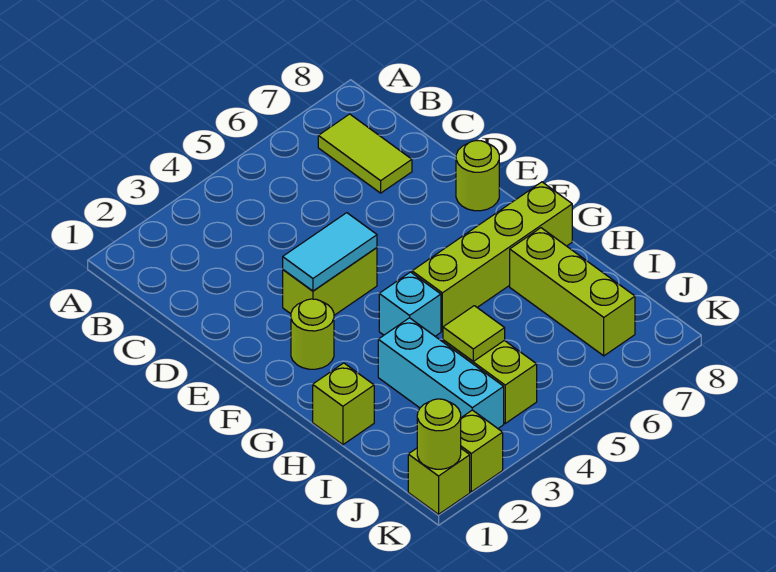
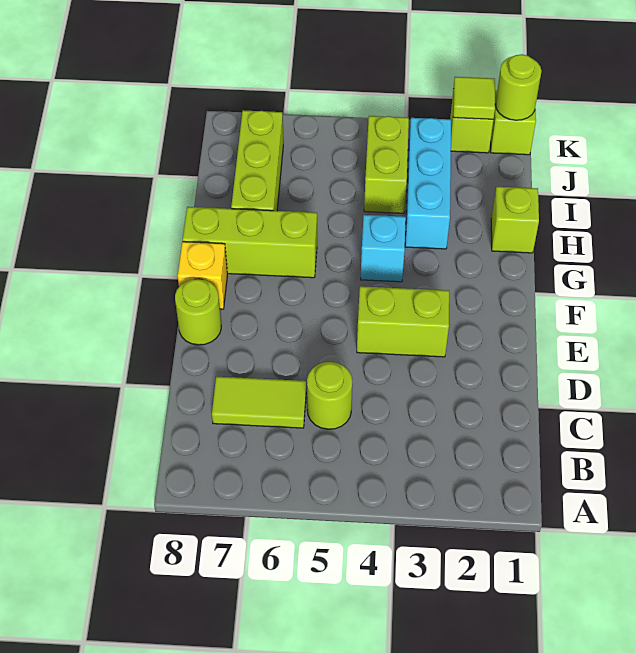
lime tile B7:C7 level 1 -> lime tile C6:C7 level 1
cyan tile E3:E4 level 2 -> none
lime round brick F2 level 1 -> lime round brick C5 level 1
none -> yellow brick F8 level 1
lime brick G5:G8 level 1 -> lime brick G6:G8 level 1
lime tile I4 level 2 -> lime tile K2 level 2

